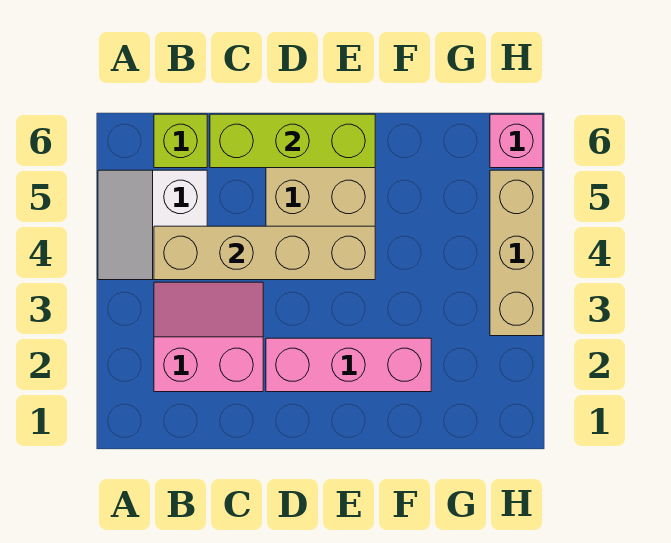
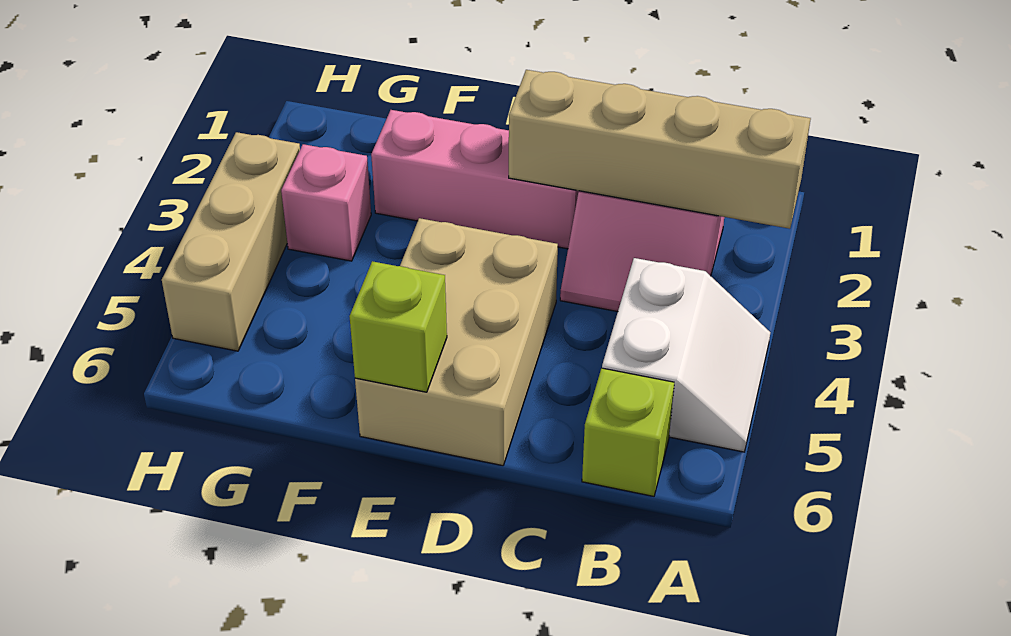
tan brick B4:E4 level 2 -> tan brick A2:D2 level 2
lime brick C6:E6 level 2 -> lime brick E6 level 2
pink brick H6 level 1 -> pink brick G3 level 1

